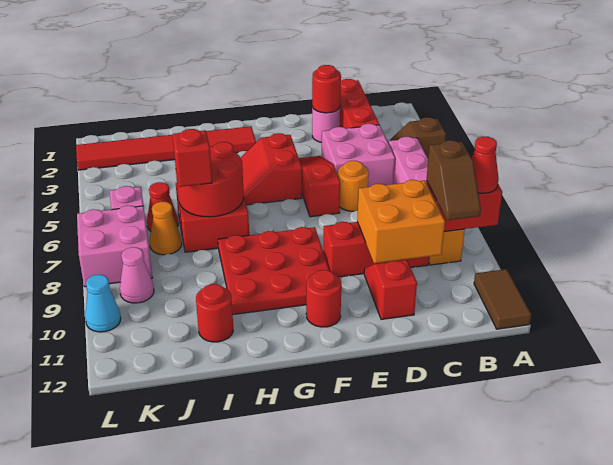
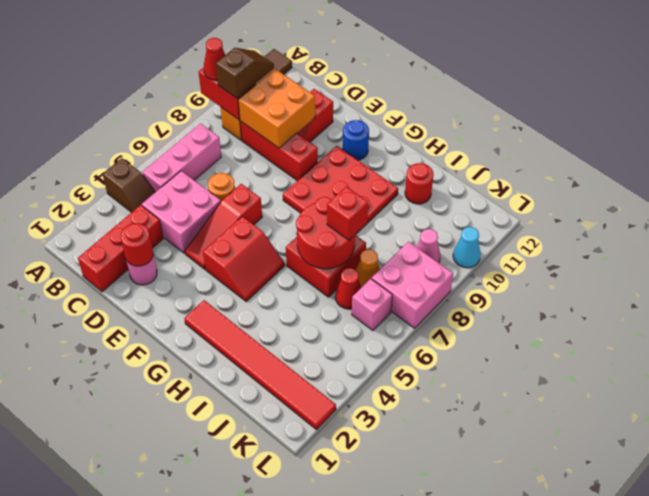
red round brick F11 level 1 -> blue round brick F11 level 1

